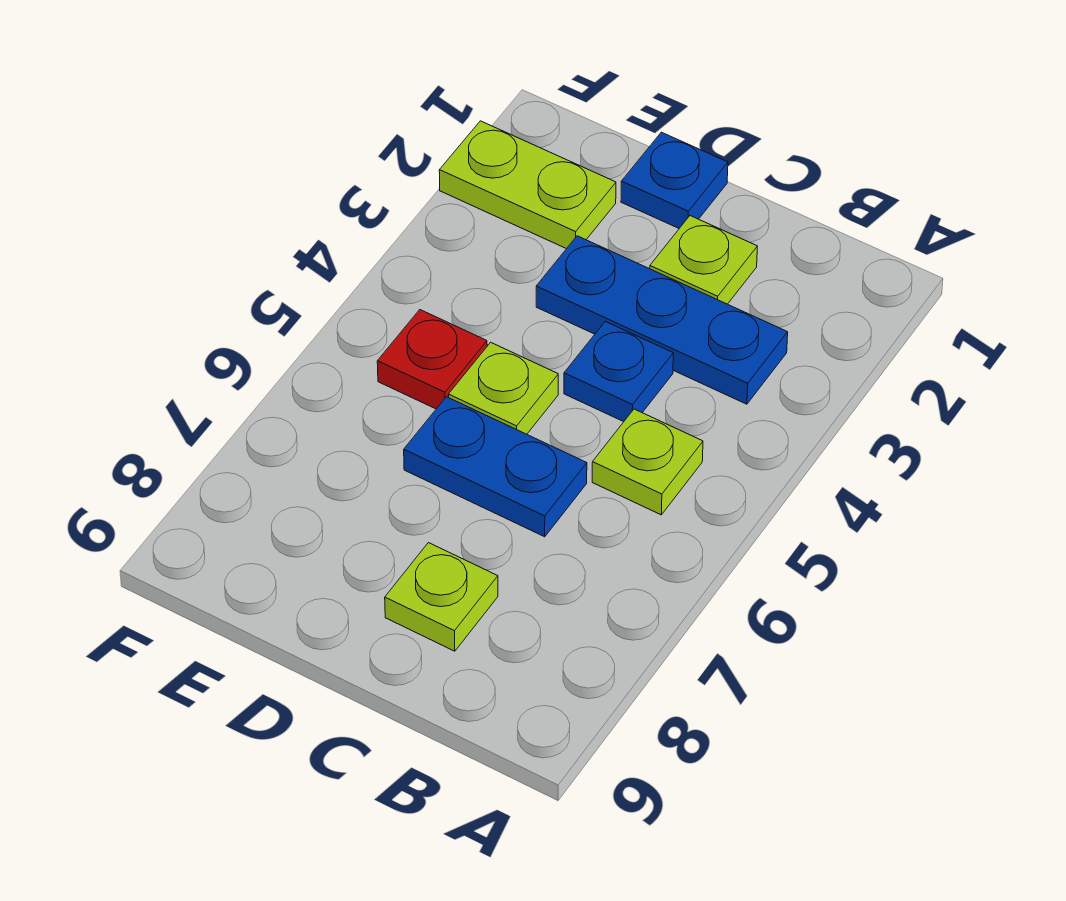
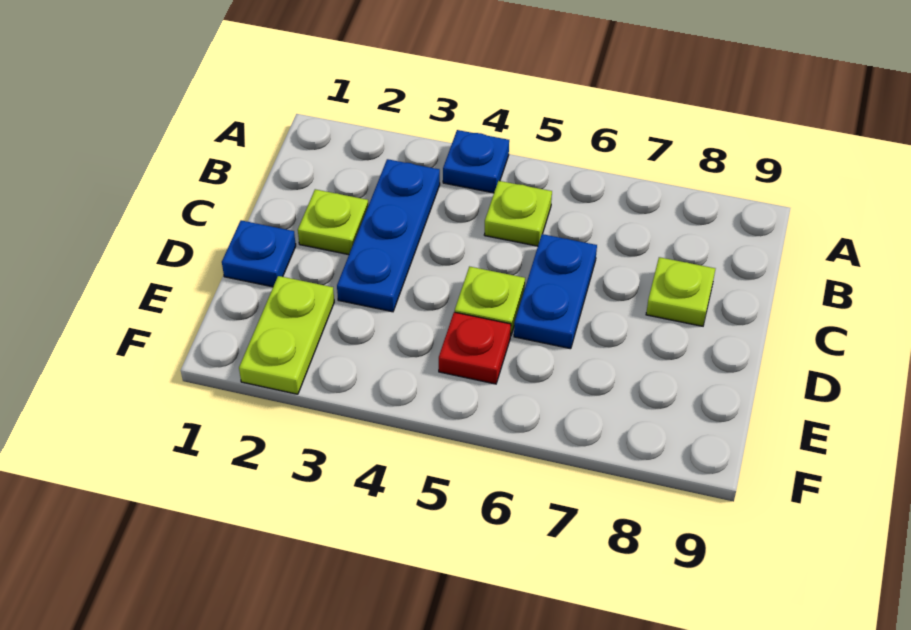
blue plate C4 level 1 -> blue plate A4 level 1

